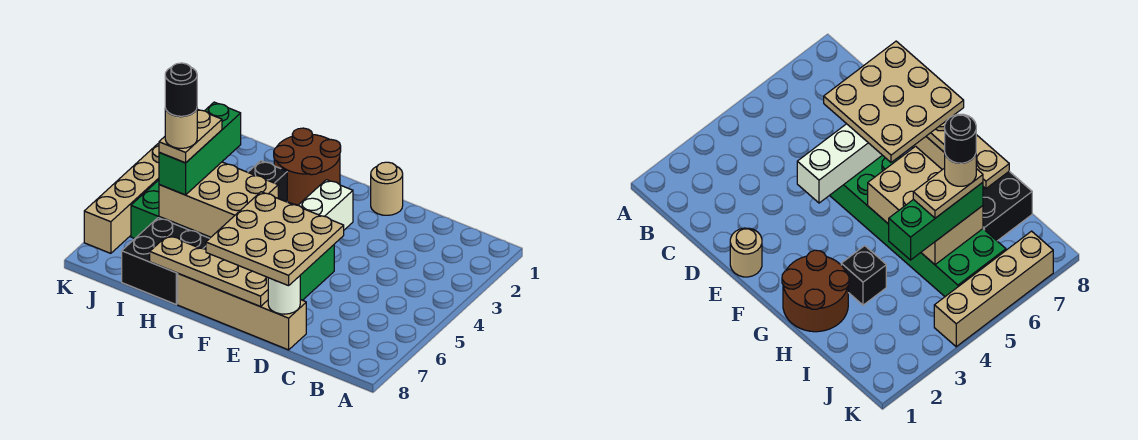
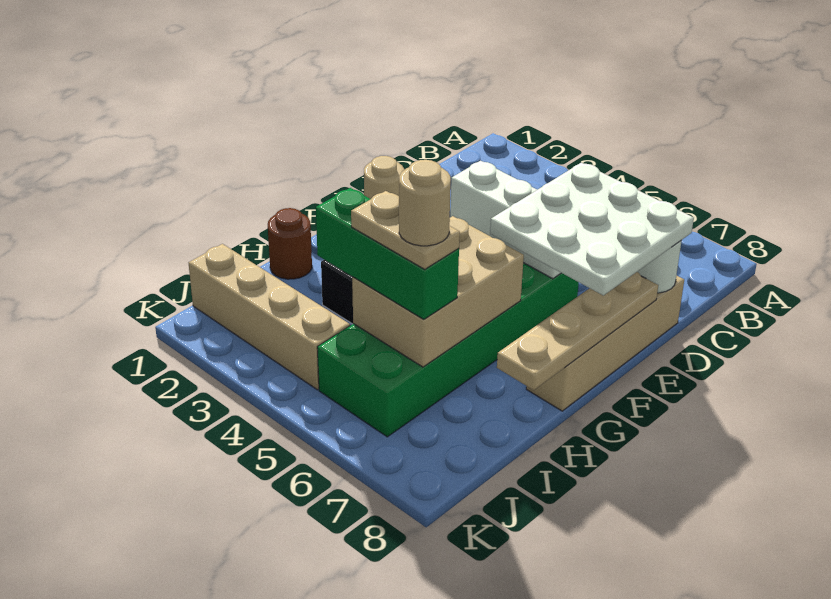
tan plate D6:F8 level 3 -> white plate D6:F8 level 3
brown round brick G1:H2 level 1 -> brown round brick H1 level 1
black brick H7:I8 level 1 -> none
black round brick I6 level 6 -> none
tan brick K4:K7 level 1 -> tan brick J1:J4 level 1

